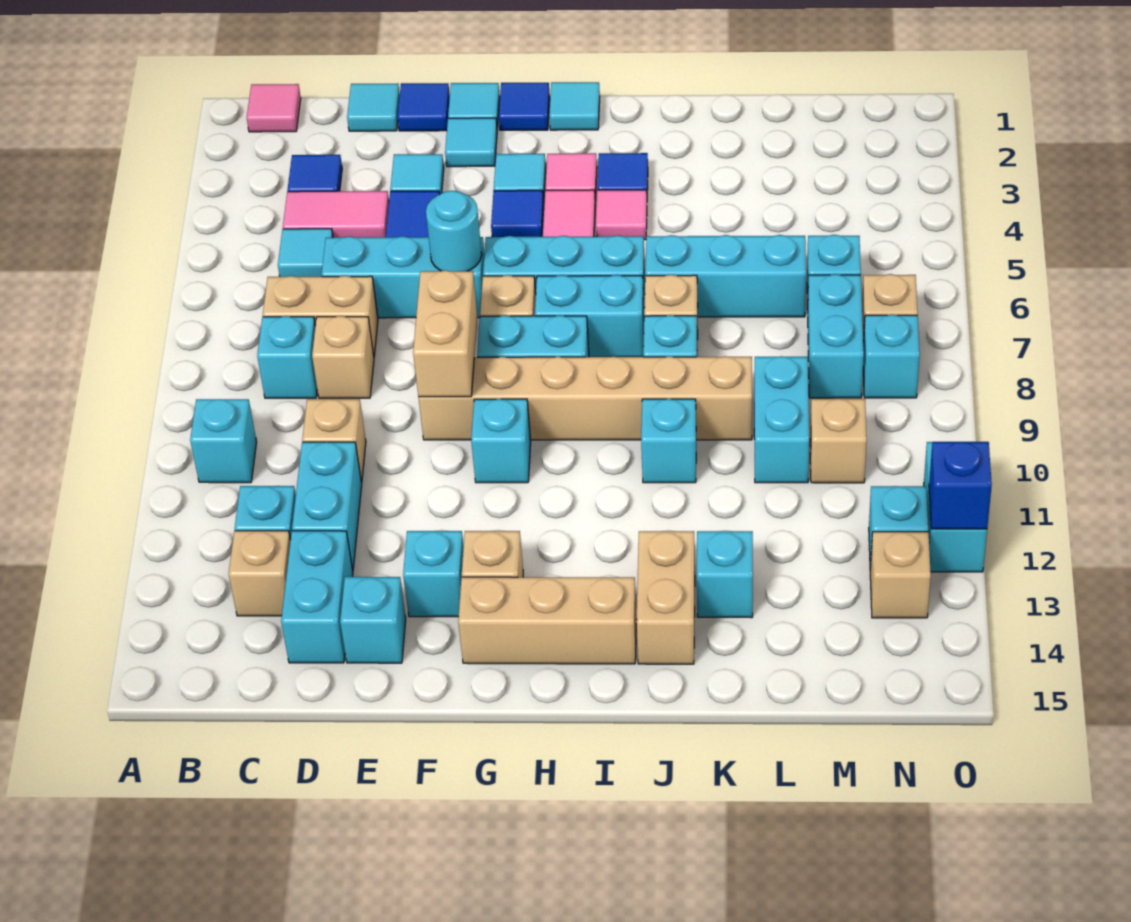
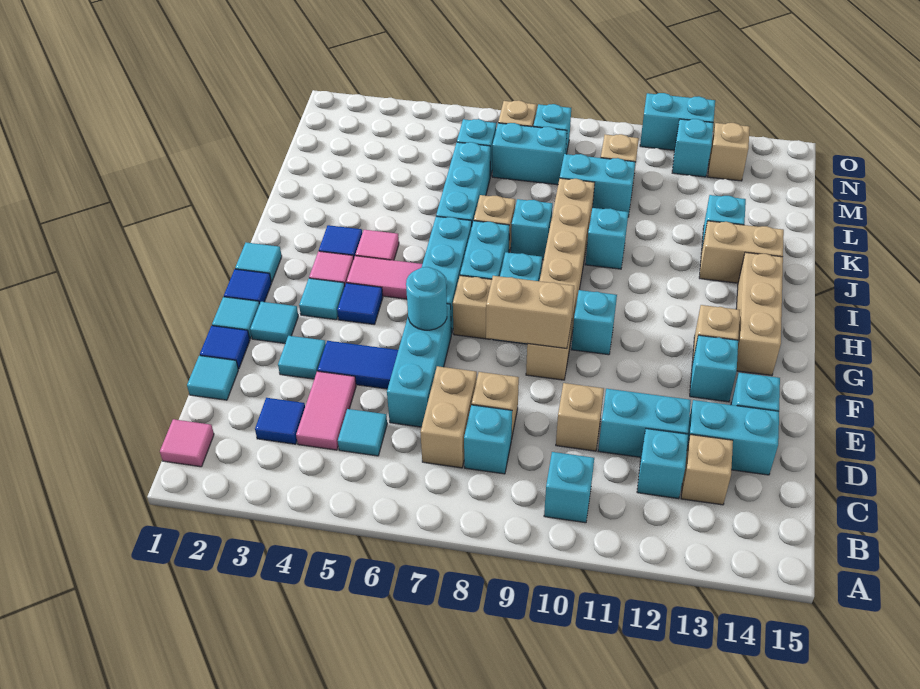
blue brick O12 level 2 -> none

